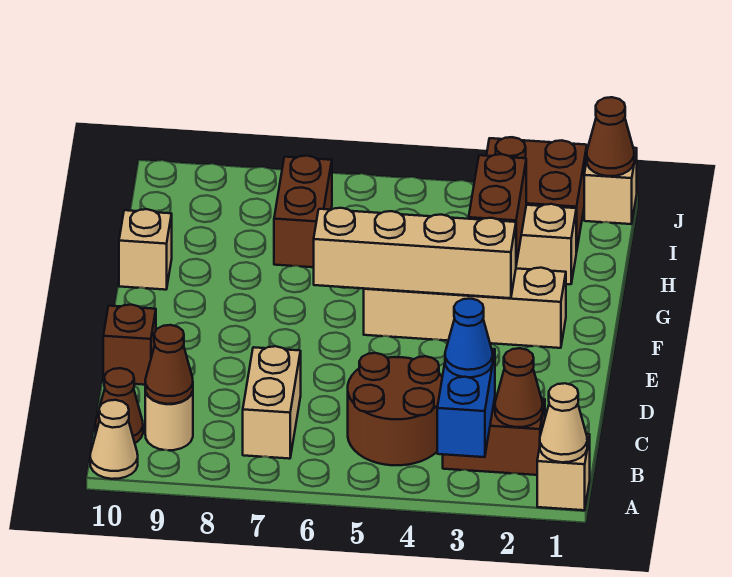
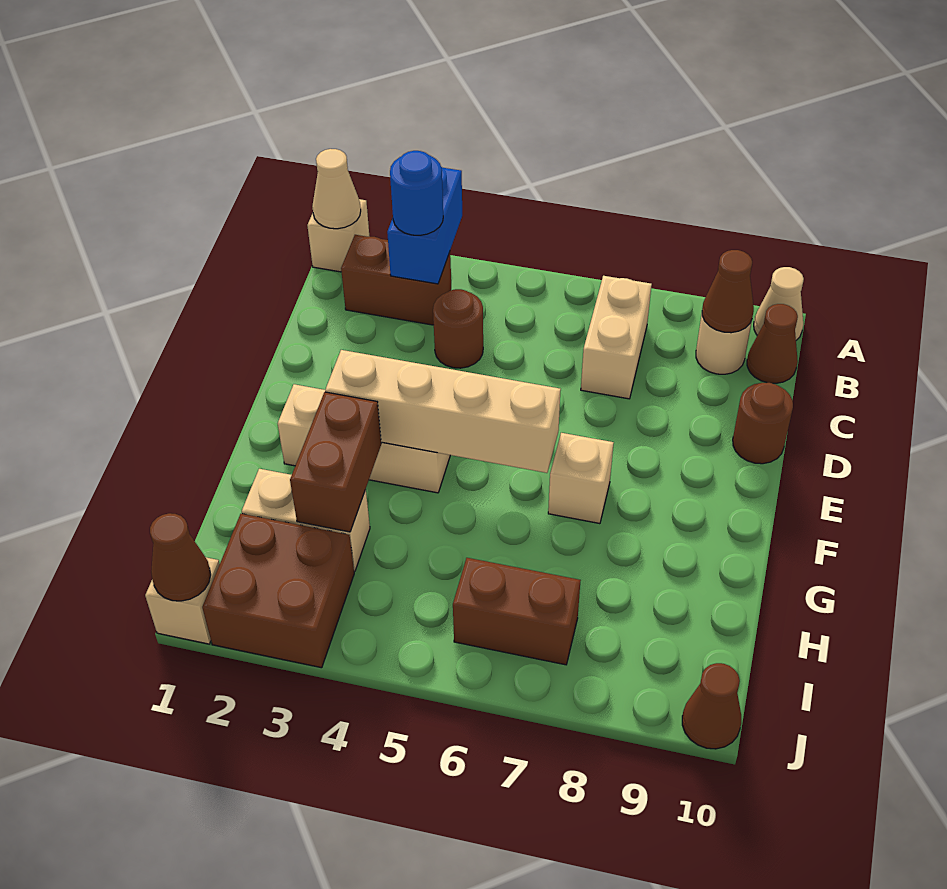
brown cone B2 level 2 -> brown cone J10 level 1
blue cone B3 level 3 -> blue round brick B3 level 3
brown round brick B4:C5 level 1 -> brown round brick C4 level 1
brown brick D10 level 1 -> brown round brick D10 level 1
tan brick F2:F5 level 1 -> tan brick F2:F4 level 1
tan brick G10 level 1 -> tan brick F7 level 1
brown brick H7:I7 level 1 -> brown brick I6:I7 level 1

